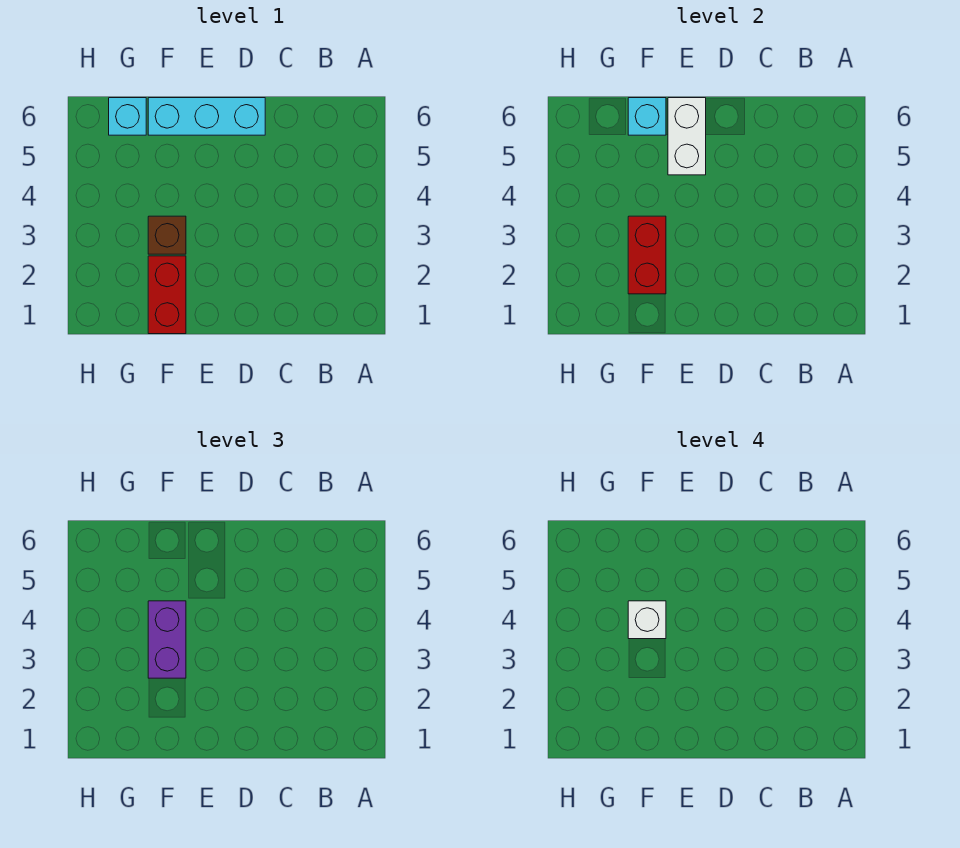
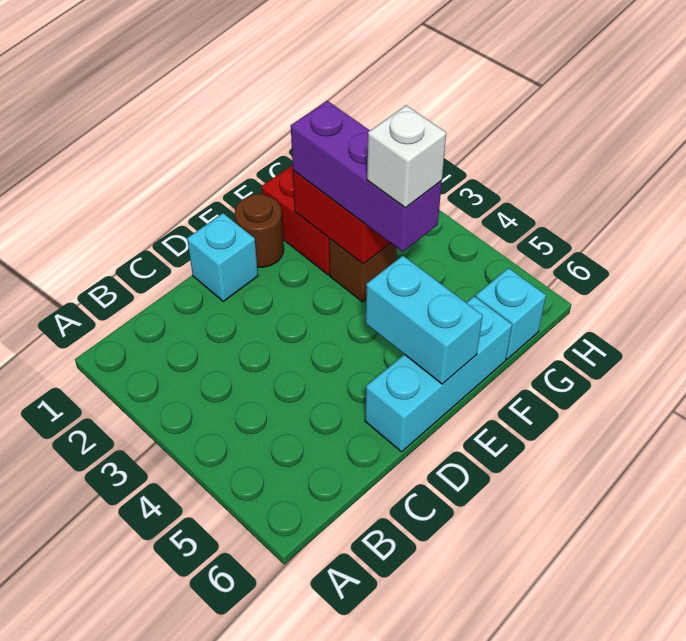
none -> brown round brick E1 level 1
white brick E5:E6 level 2 -> cyan brick E5:E6 level 2
purple brick F3:F4 level 3 -> purple brick F2:F4 level 3
cyan brick F6 level 2 -> cyan brick D1 level 1

